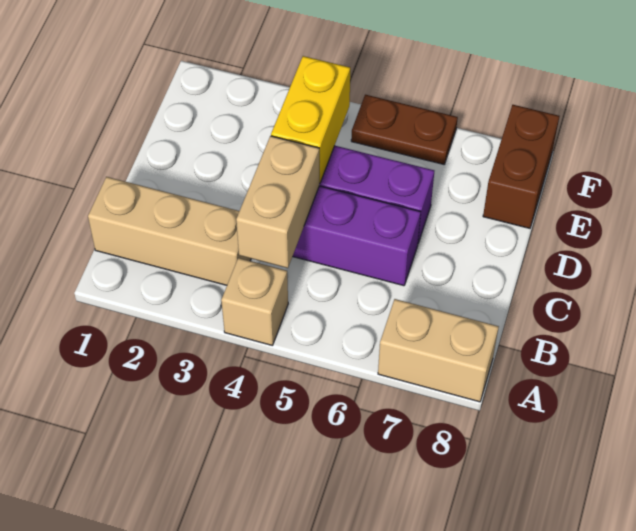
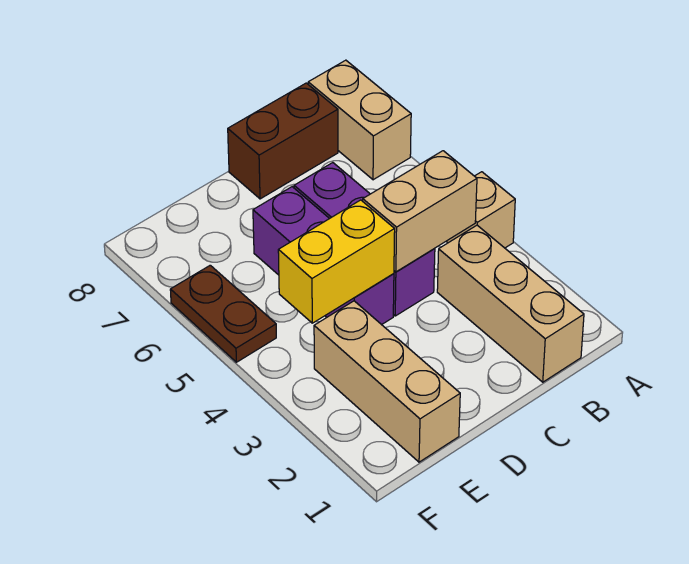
none -> tan brick E1:E3 level 1
brown brick E8:F8 level 1 -> brown brick B8:C8 level 1

